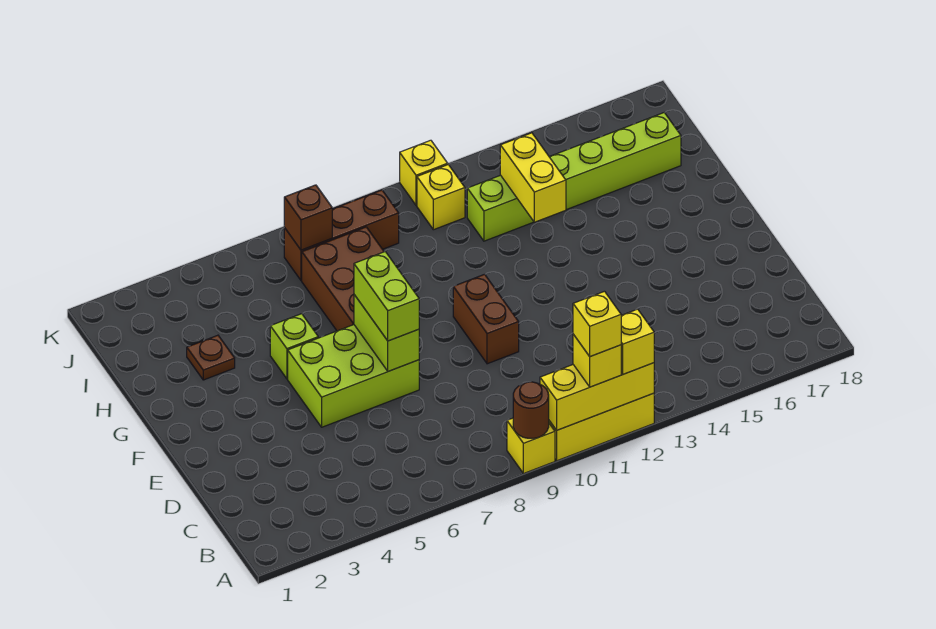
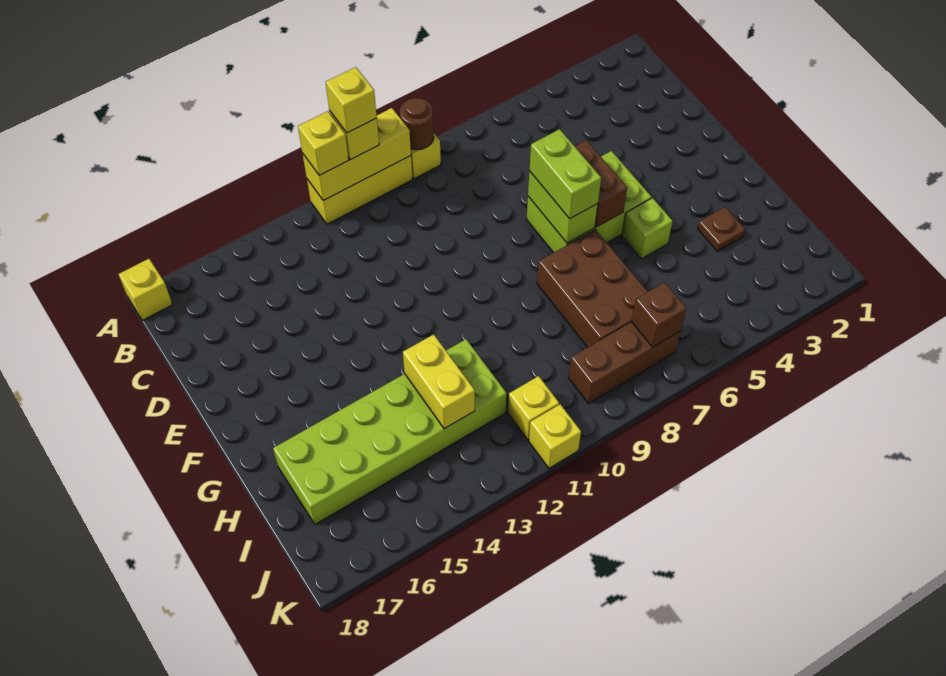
none -> yellow brick A18 level 1
brown brick E10:F10 level 1 -> brown brick E6:F6 level 2
lime brick I12:I17 level 1 -> lime brick H12:I17 level 1

